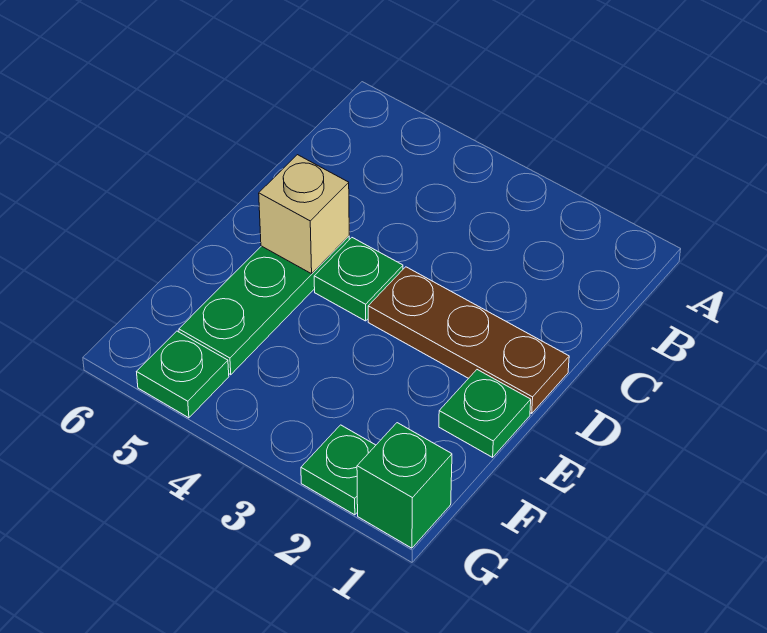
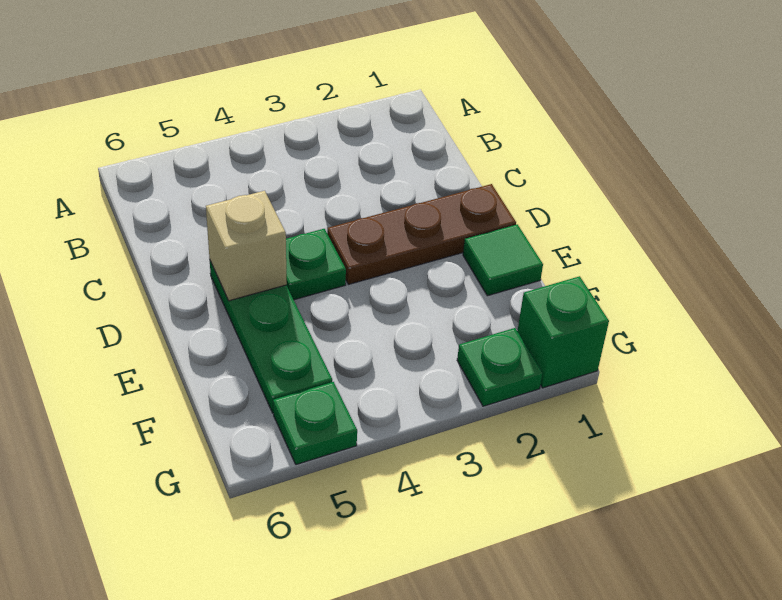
green plate E1 level 1 -> green tile E1 level 1

